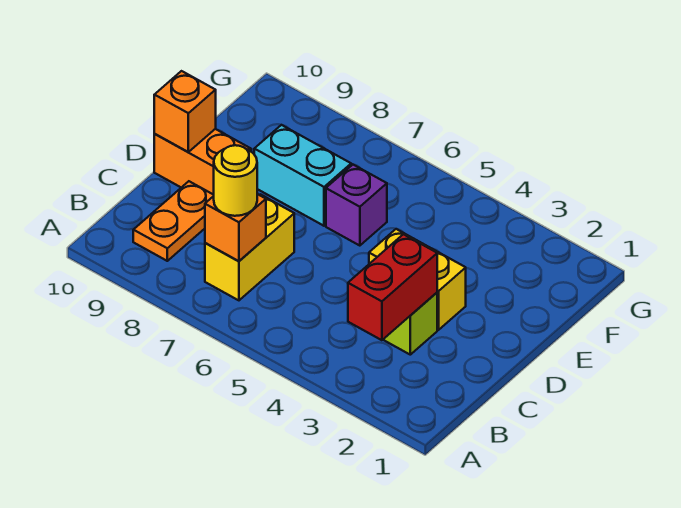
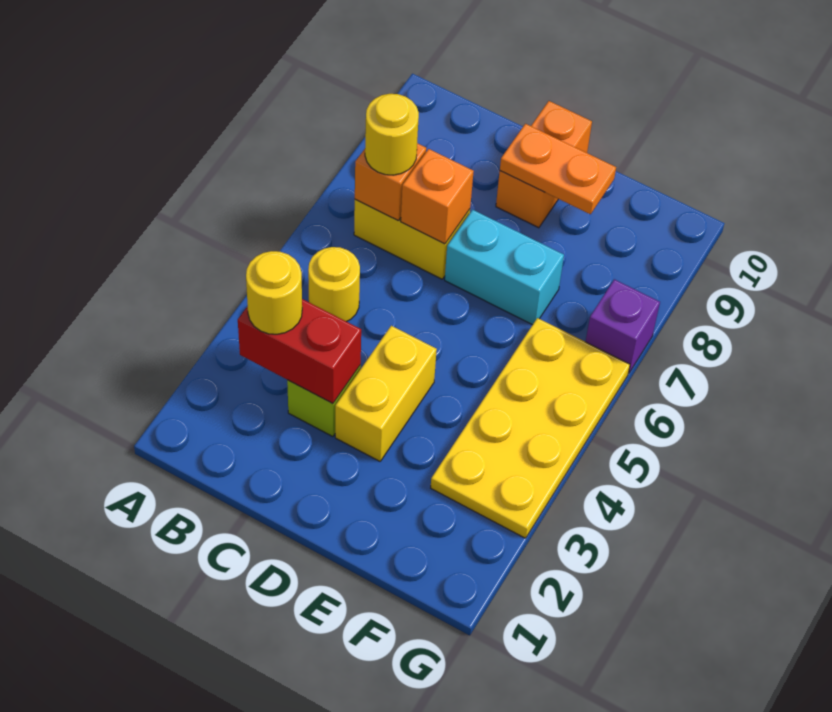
none -> yellow round brick B3 level 3
none -> yellow round brick B5 level 1
orange plate B9:C9 level 1 -> orange plate D9:E9 level 2
orange brick D10 level 2 -> orange brick C7 level 2
purple brick E6 level 1 -> purple brick G7 level 1
cyan brick E7:E8 level 1 -> cyan brick D7:E7 level 1
none -> yellow plate F3:G6 level 1

